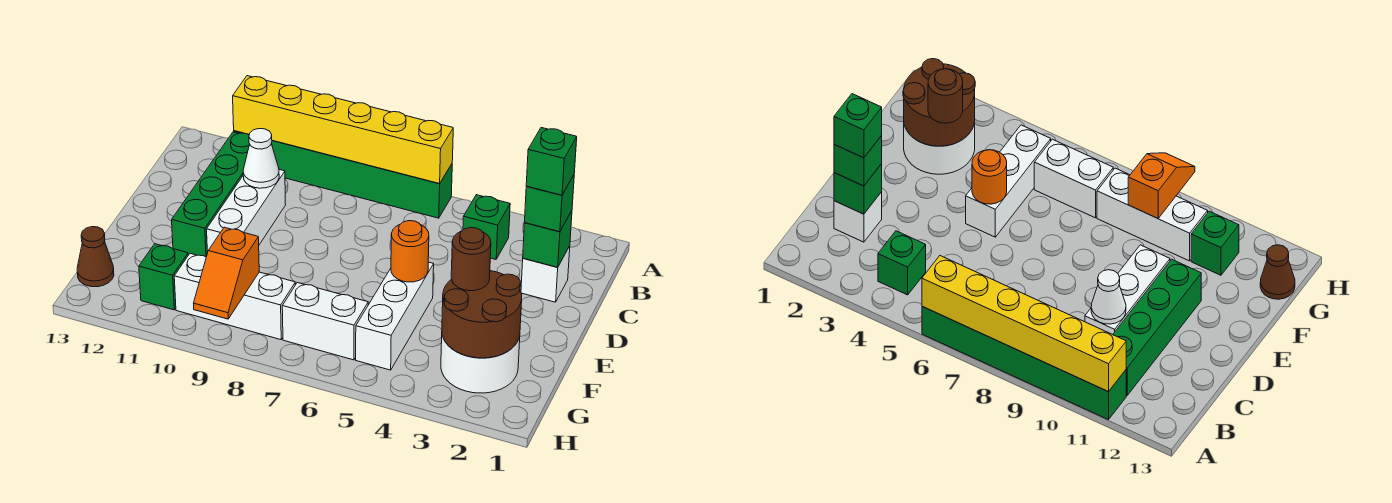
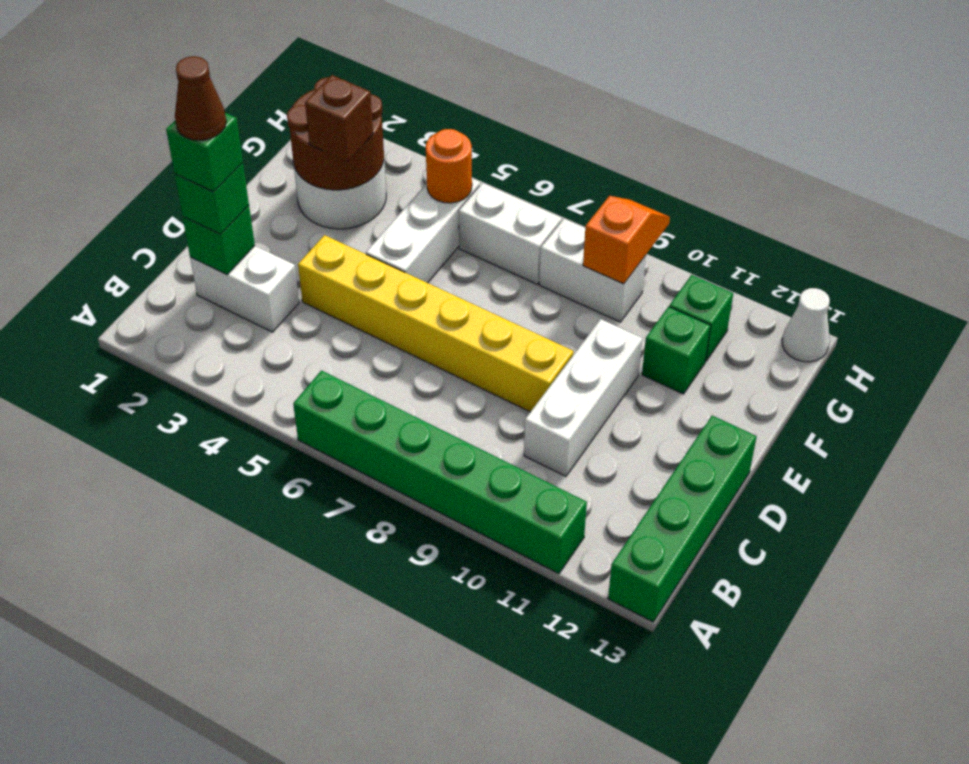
yellow brick A6:A11 level 2 -> yellow brick D4:D9 level 1
green brick B4 level 1 -> green brick F11 level 1
green brick B11:E11 level 1 -> green brick A13:D13 level 1
white brick C2 level 1 -> white brick C2:C3 level 1
white cone C10 level 2 -> white cone H13 level 1
orange round brick E5 level 2 -> orange round brick G5 level 2
brown round brick F3 level 3 -> brown brick F3 level 3
white brick G8:G10 level 1 -> white brick G8:G9 level 1
brown cone G13 level 1 -> brown cone C2 level 5

